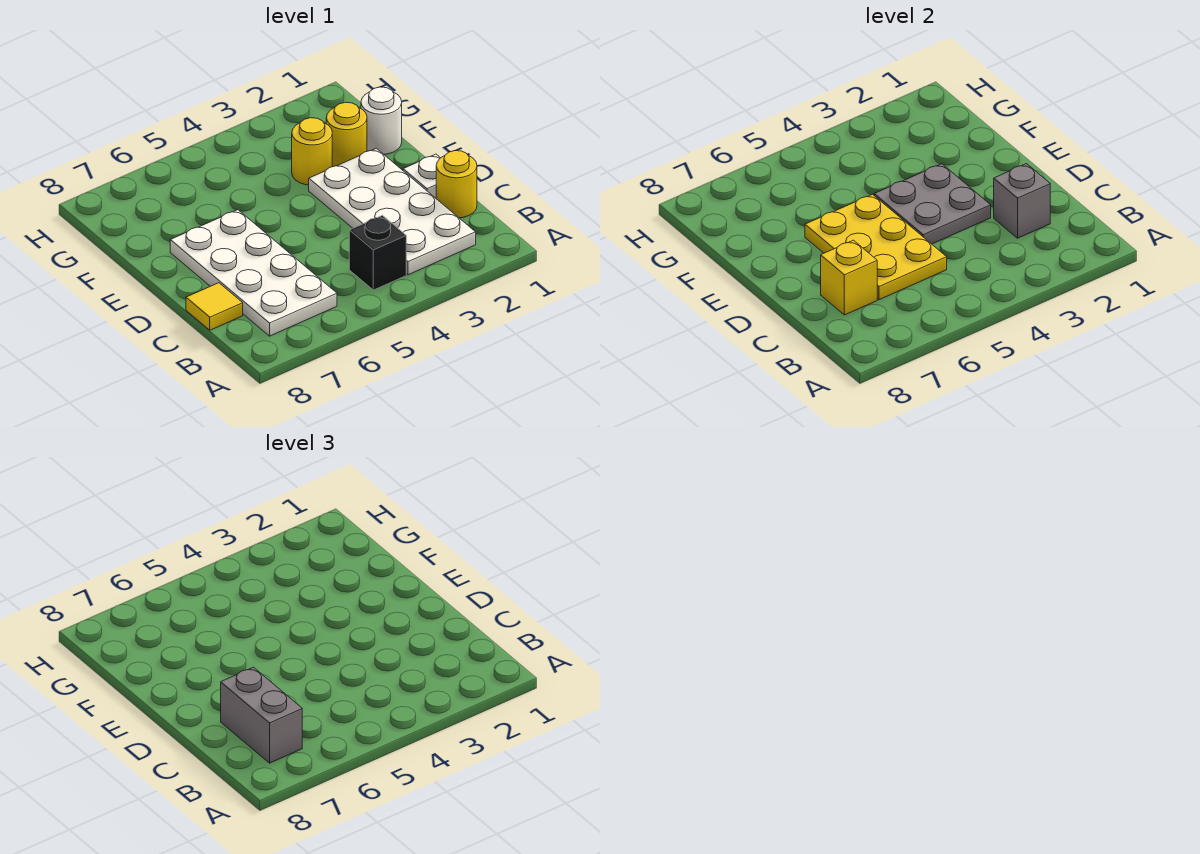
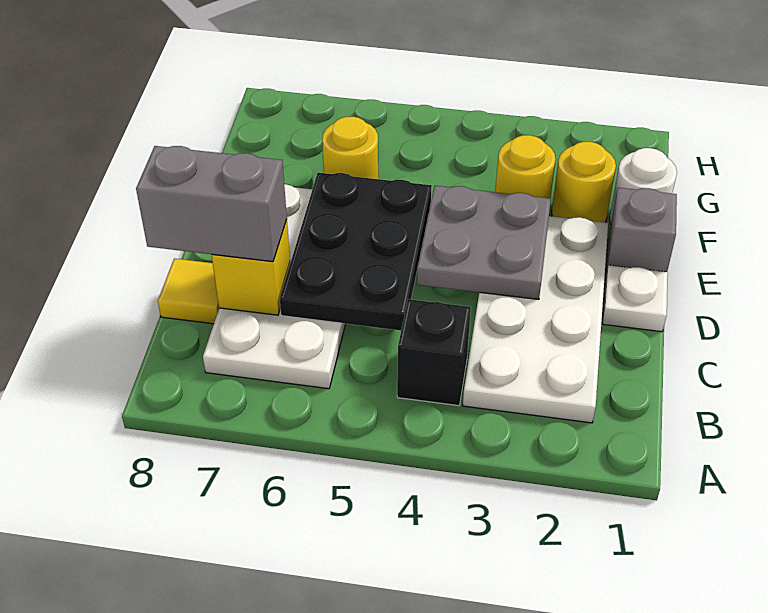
grey brick B7:C7 level 3 -> grey brick C7:C8 level 3
yellow round brick C1 level 1 -> yellow round brick F6 level 1
grey brick C2 level 2 -> grey brick E1 level 1
yellow plate C5:E6 level 2 -> black plate C5:E6 level 2

